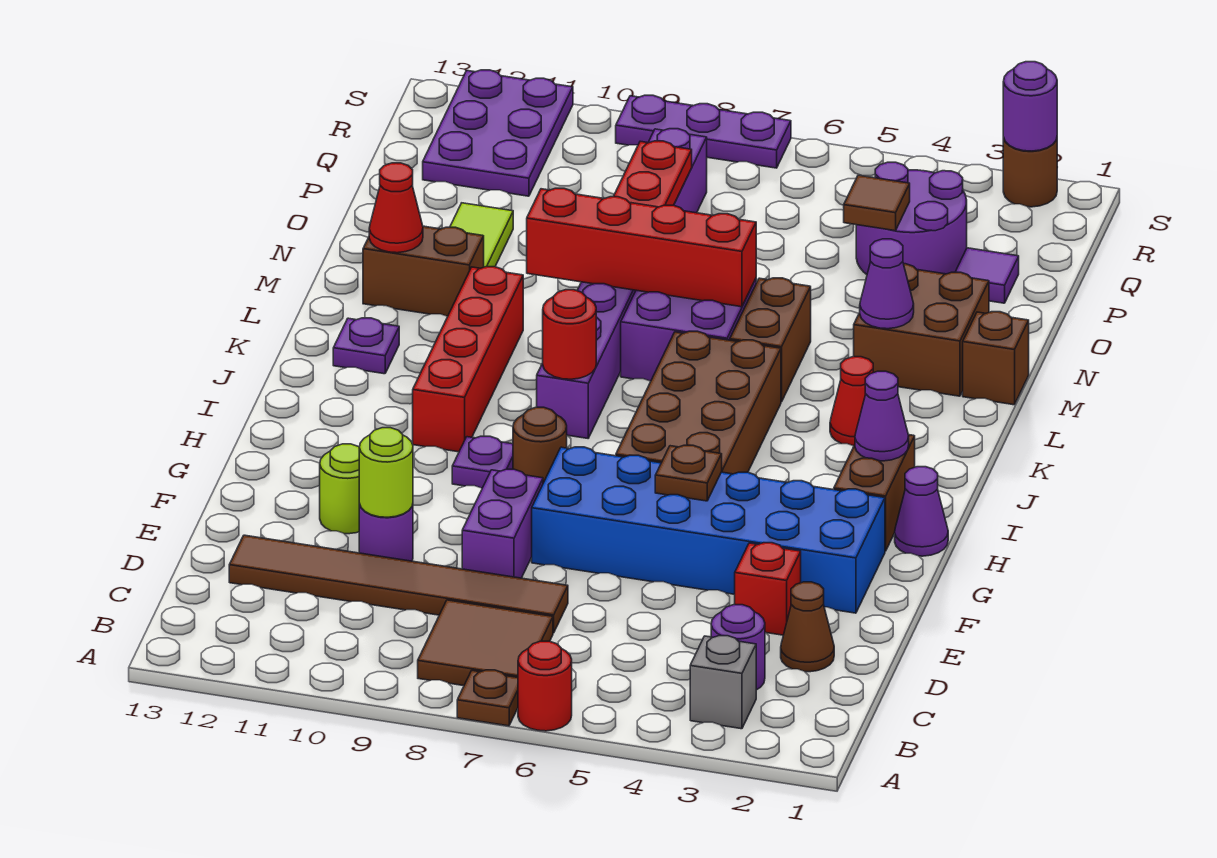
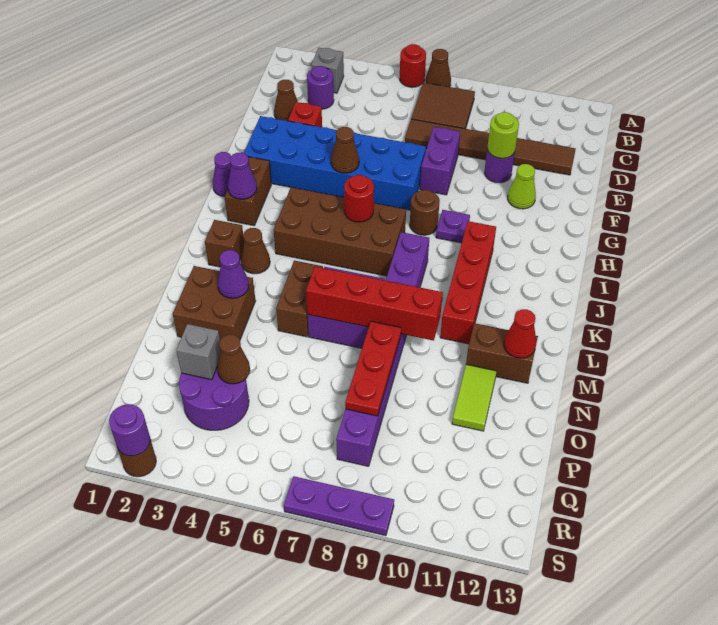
brown plate A7 level 1 -> brown cone A7 level 1
lime round brick F11 level 1 -> lime cone F11 level 1
brown plate G5 level 2 -> brown cone G5 level 2
brown brick H5:K6 level 1 -> brown brick I4:J7 level 1
red round brick J8 level 2 -> red round brick I6 level 2
red cone K3 level 1 -> brown cone K3 level 1
purple plate K12 level 1 -> none
brown brick M1 level 1 -> brown brick K2 level 1
purple tile P2 level 1 -> none
none -> grey brick P3 level 2
brown tile P4 level 2 -> brown cone P4 level 2
purple plate Q11:S12 level 1 -> none

